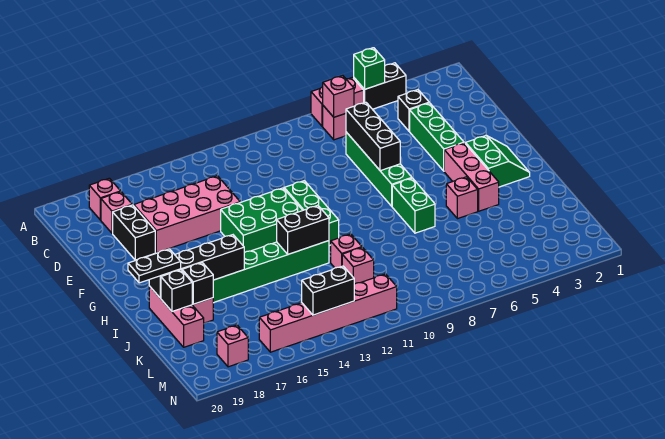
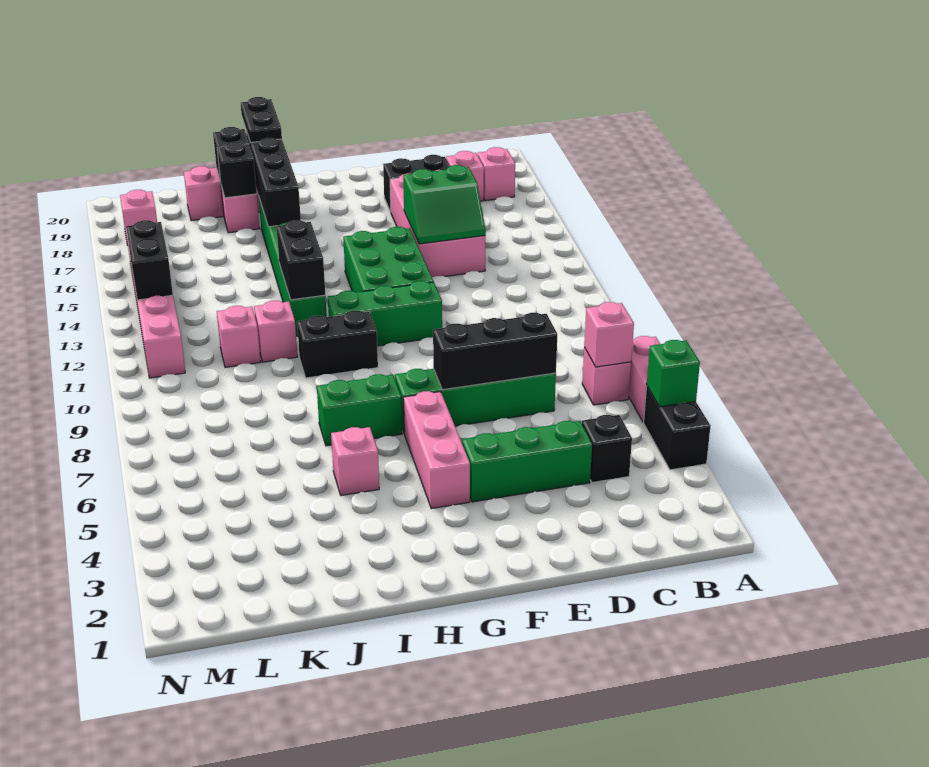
green slope G2:H3 level 1 top 3 -> green slope D14:E15 level 2 top 15
pink brick G4:I4 level 1 -> pink brick G4:G6 level 1
none -> black brick H10:I10 level 1

